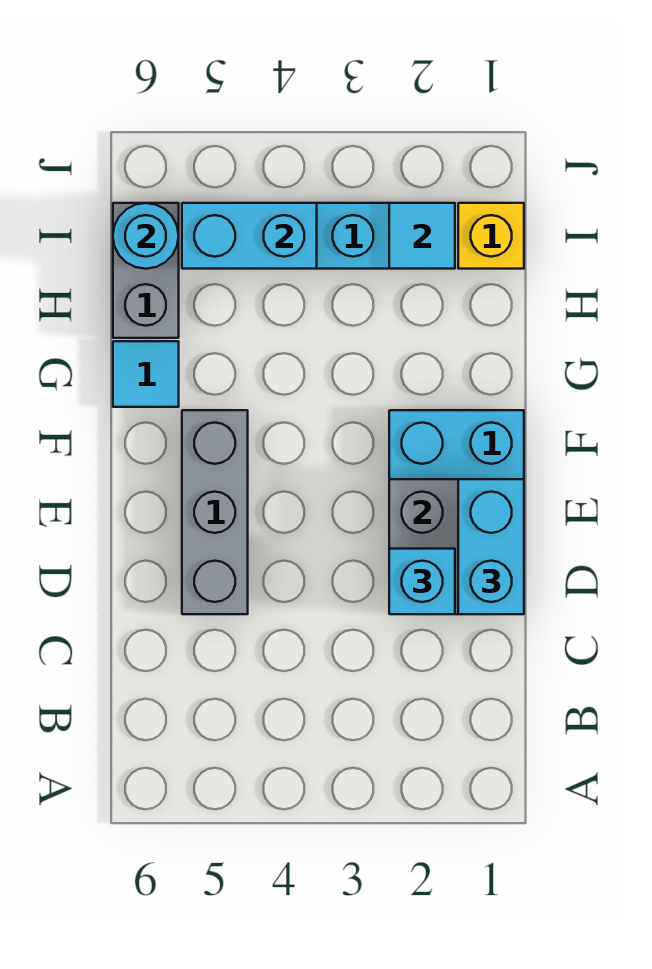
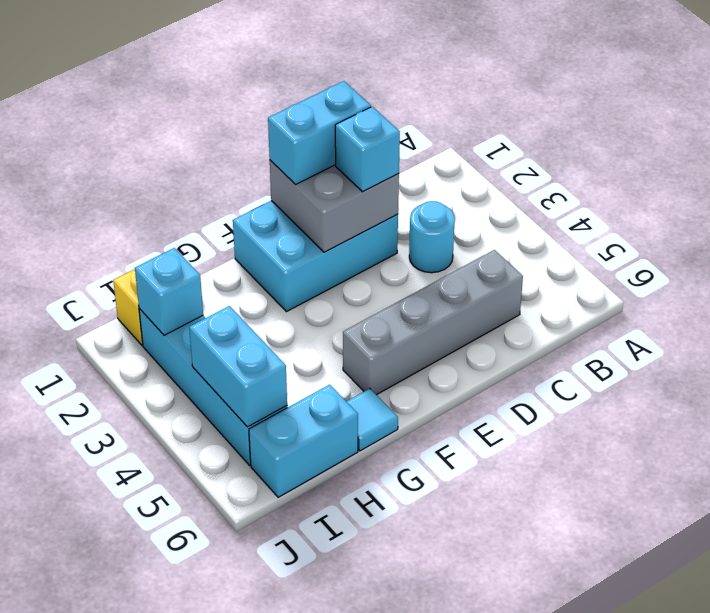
grey brick D5:F5 level 1 -> grey brick C5:F5 level 1
grey brick H6:I6 level 1 -> cyan brick H6:I6 level 1
cyan tile I2 level 2 -> cyan brick I2 level 2
cyan round brick I6 level 2 -> cyan round brick C3 level 1

